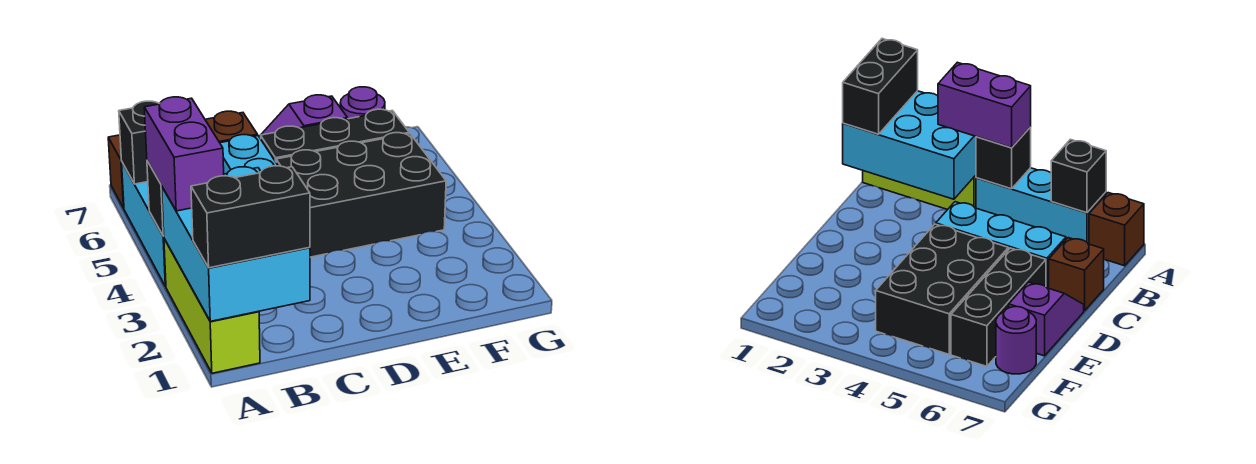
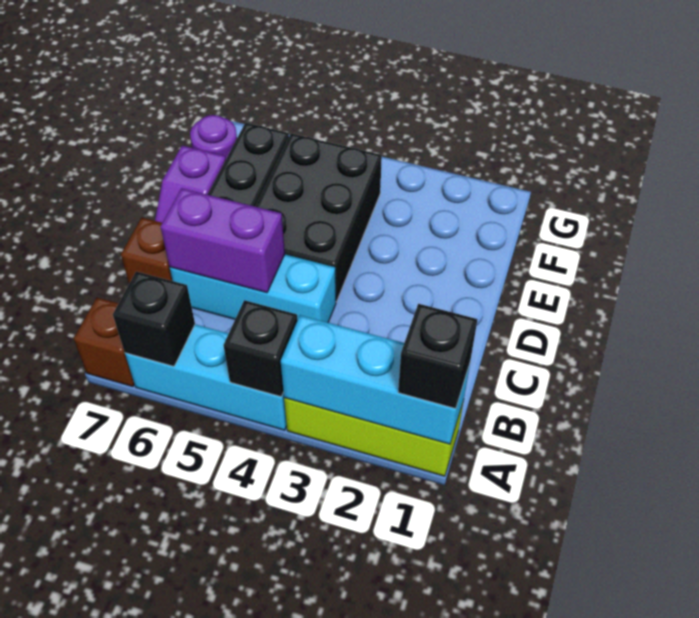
cyan brick A1:B3 level 2 -> cyan brick A1:A3 level 2
black brick A1:B1 level 3 -> black brick A1 level 3
purple brick A3:A4 level 3 -> purple brick C5:C6 level 2

